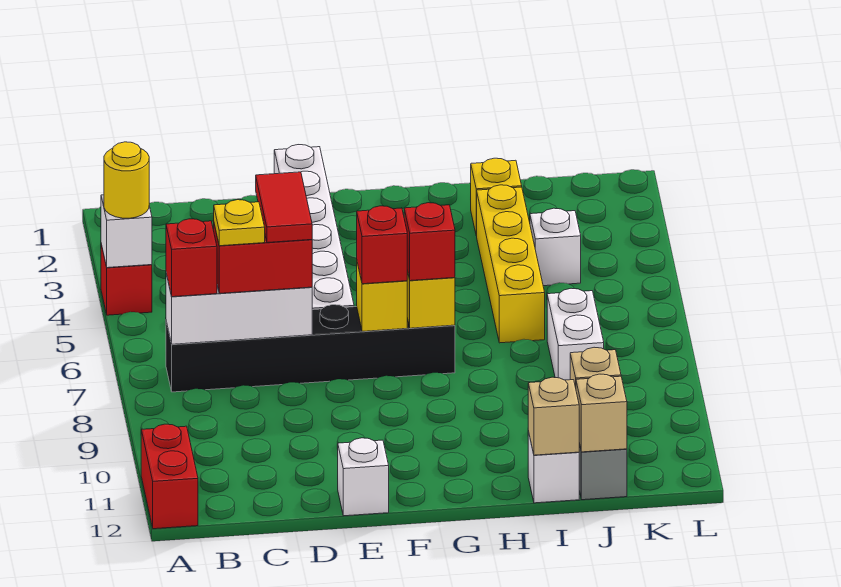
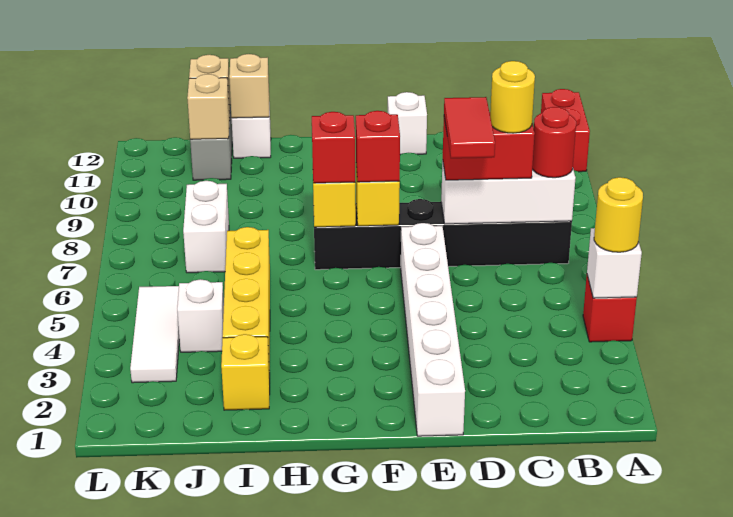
red brick B7 level 3 -> red round brick B7 level 3
yellow plate C7 level 4 -> yellow round brick C7 level 4
none -> white tile K3:K5 level 1

